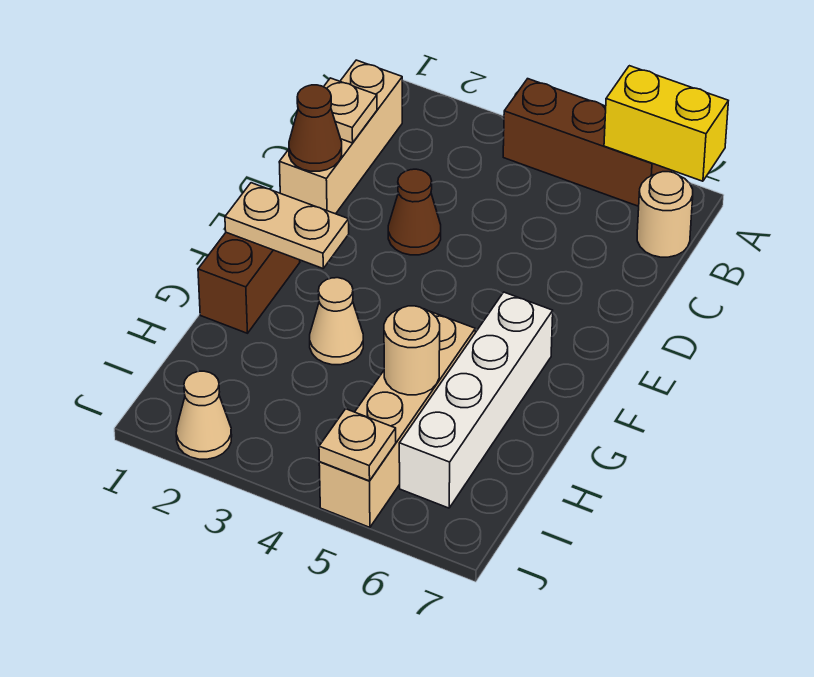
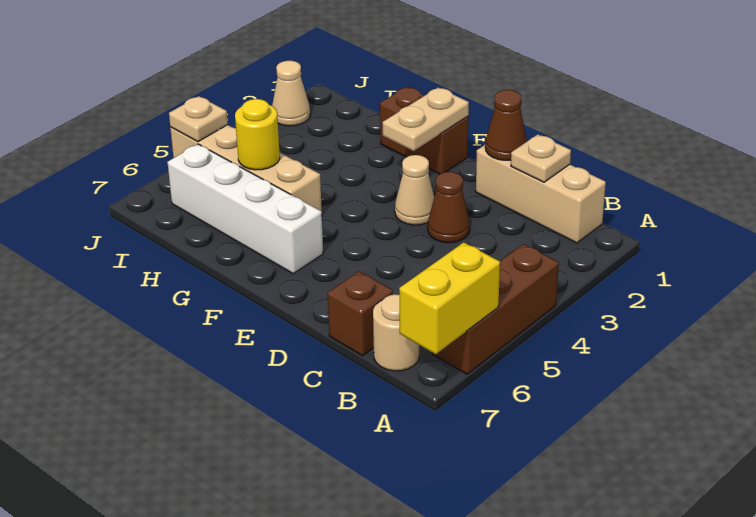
none -> brown brick C7 level 1
tan cone G3 level 1 -> tan cone E3 level 1
tan round brick H5 level 2 -> yellow round brick H5 level 2

